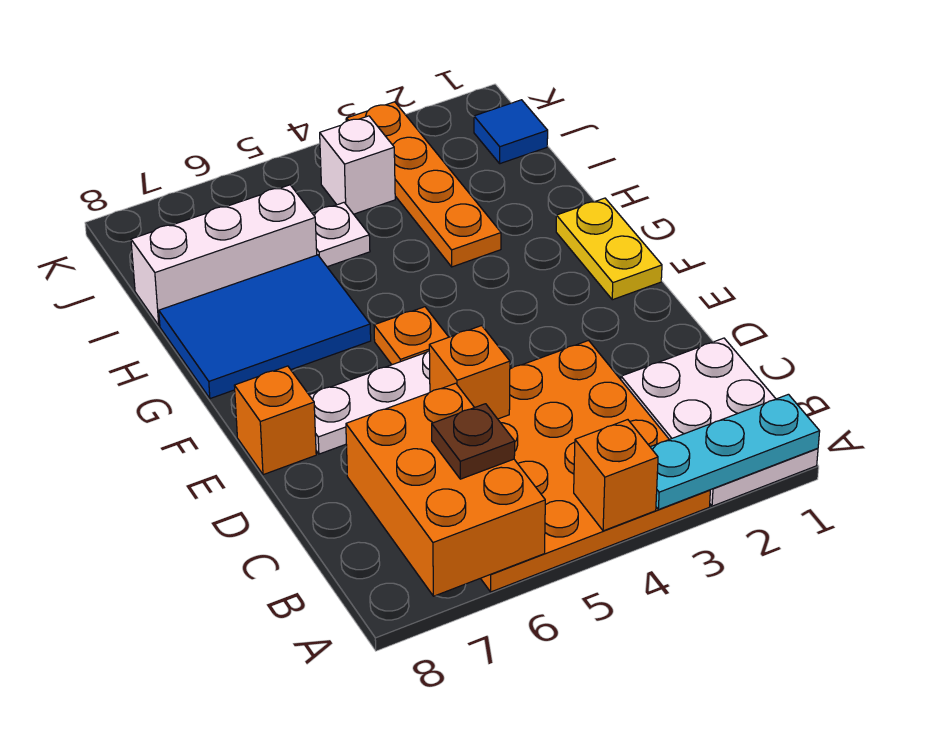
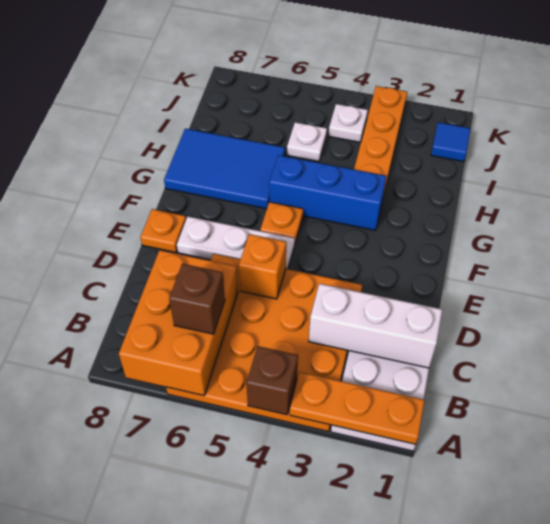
cyan plate A1:A3 level 2 -> orange plate A1:A3 level 2
orange brick A4 level 2 -> brown brick A4 level 2
brown plate B6 level 3 -> brown brick B6 level 3
orange brick E8 level 1 -> orange plate E8 level 1
yellow plate F1:G1 level 1 -> none
none -> blue brick G3:G5 level 1
white brick I6:I8 level 1 -> white brick C1:C3 level 2
white brick J4 level 1 -> white plate J4 level 1

